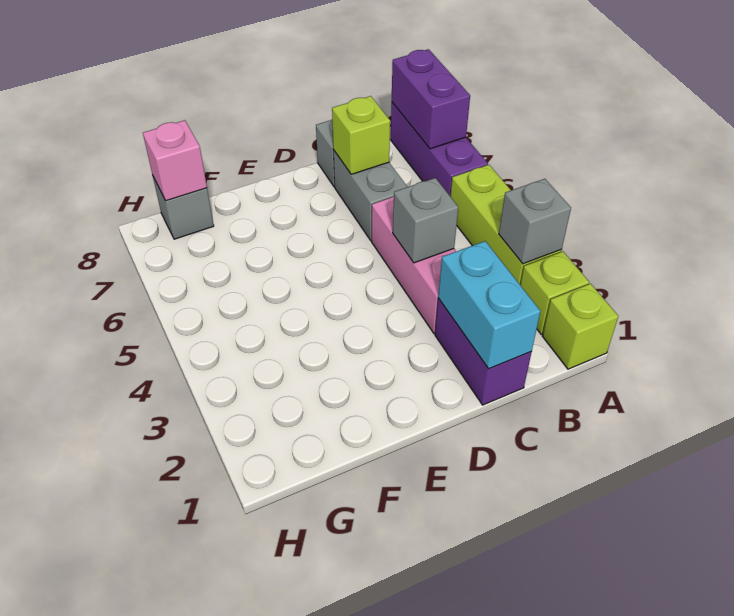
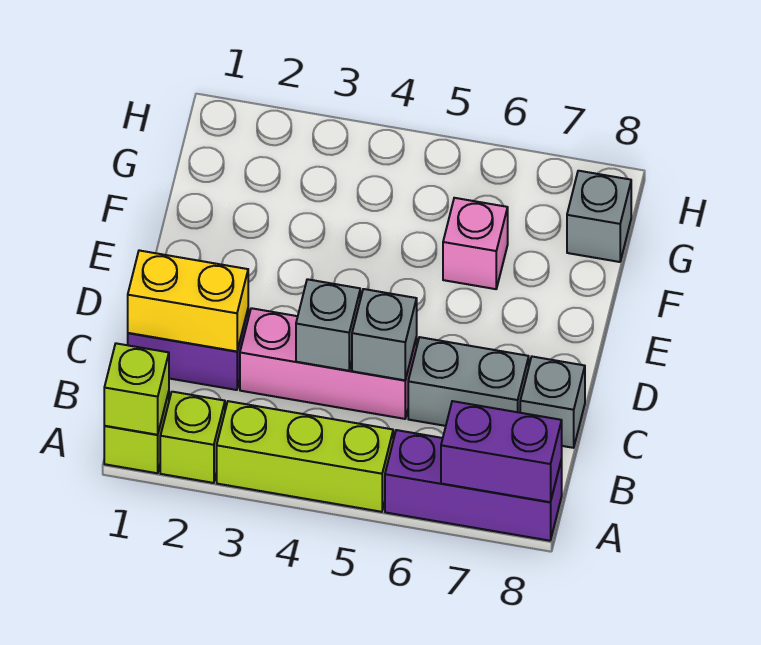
grey brick A3 level 2 -> grey brick C5 level 2
cyan brick C1:C2 level 2 -> yellow brick C1:C2 level 2
lime brick C7 level 2 -> lime brick A1 level 2
pink brick G8 level 2 -> pink brick F6 level 1

